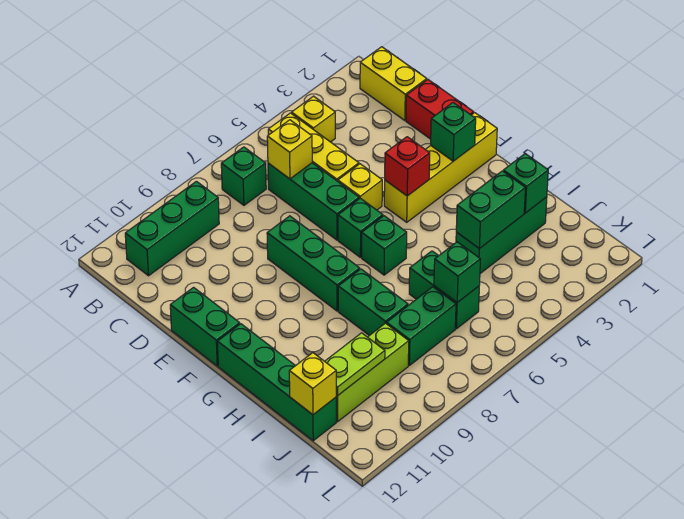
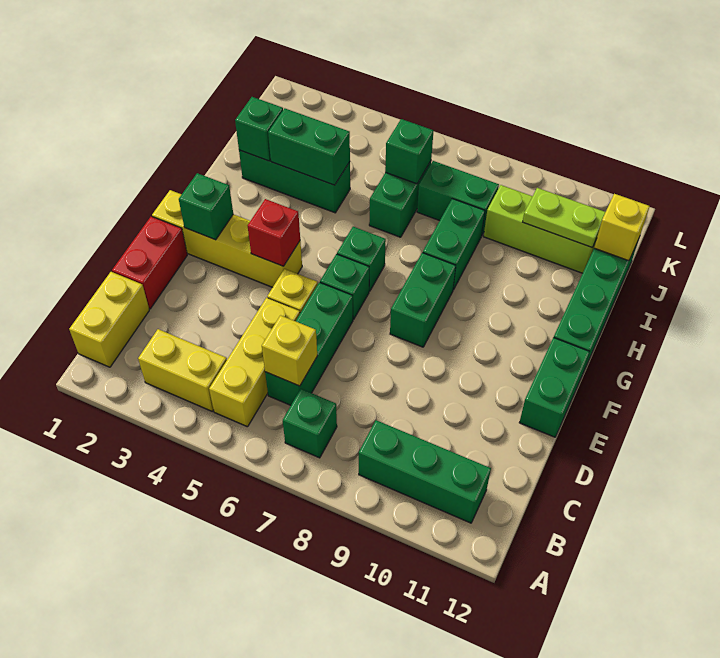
yellow brick B4 level 1 -> yellow brick B3:B4 level 1
green brick E8:G8 level 1 -> green brick F8:G8 level 1

